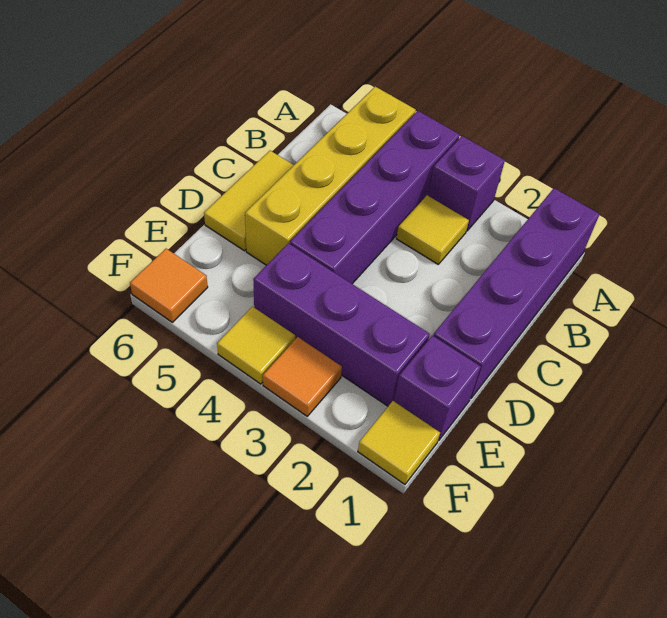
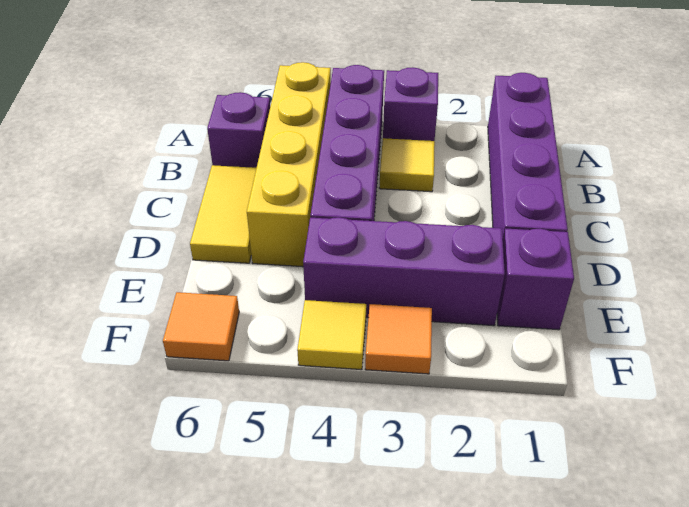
none -> purple brick B6 level 1
yellow tile F1 level 1 -> none

